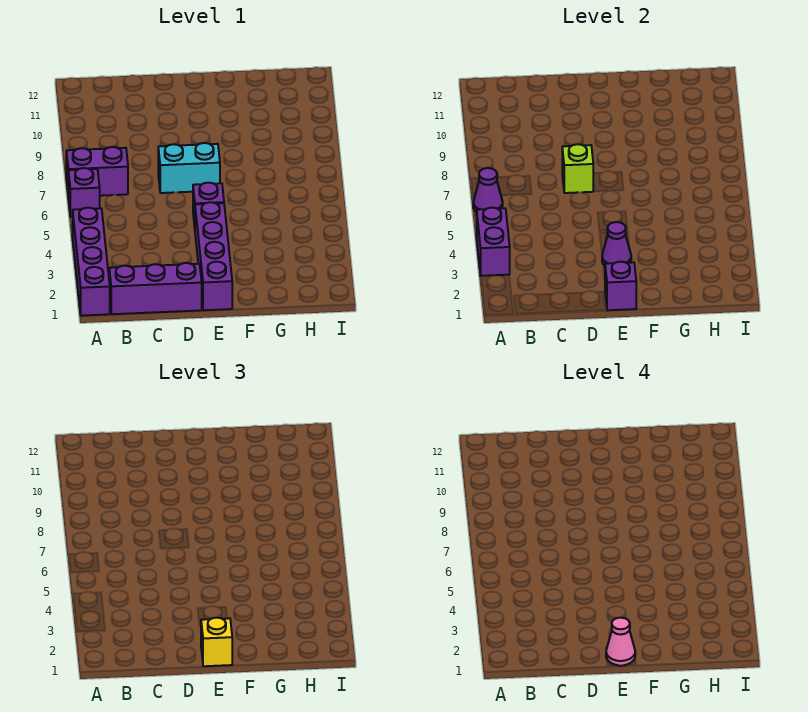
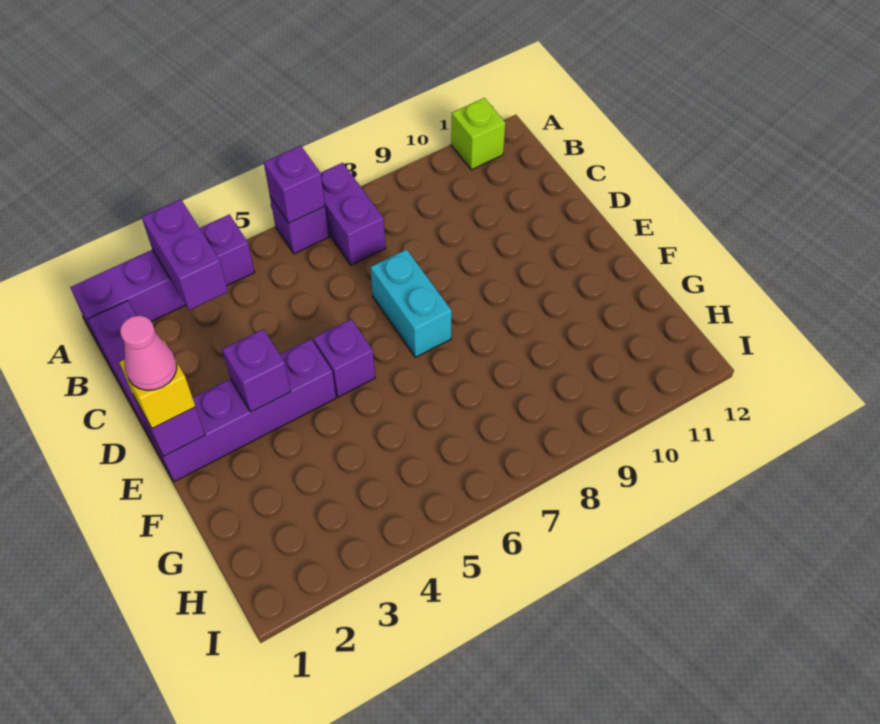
purple brick A3:A4 level 2 -> purple brick A3:B3 level 2
purple cone A6 level 2 -> purple brick A6 level 2
lime brick D7 level 2 -> lime brick A11 level 1
purple cone E3 level 2 -> purple brick E3 level 2

